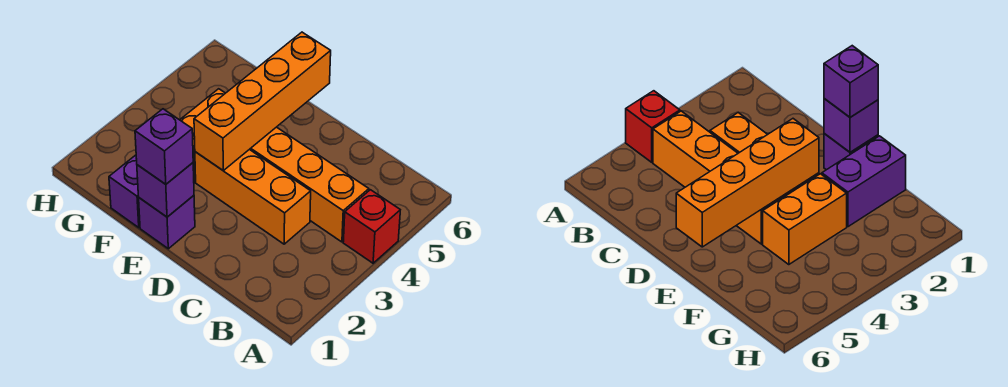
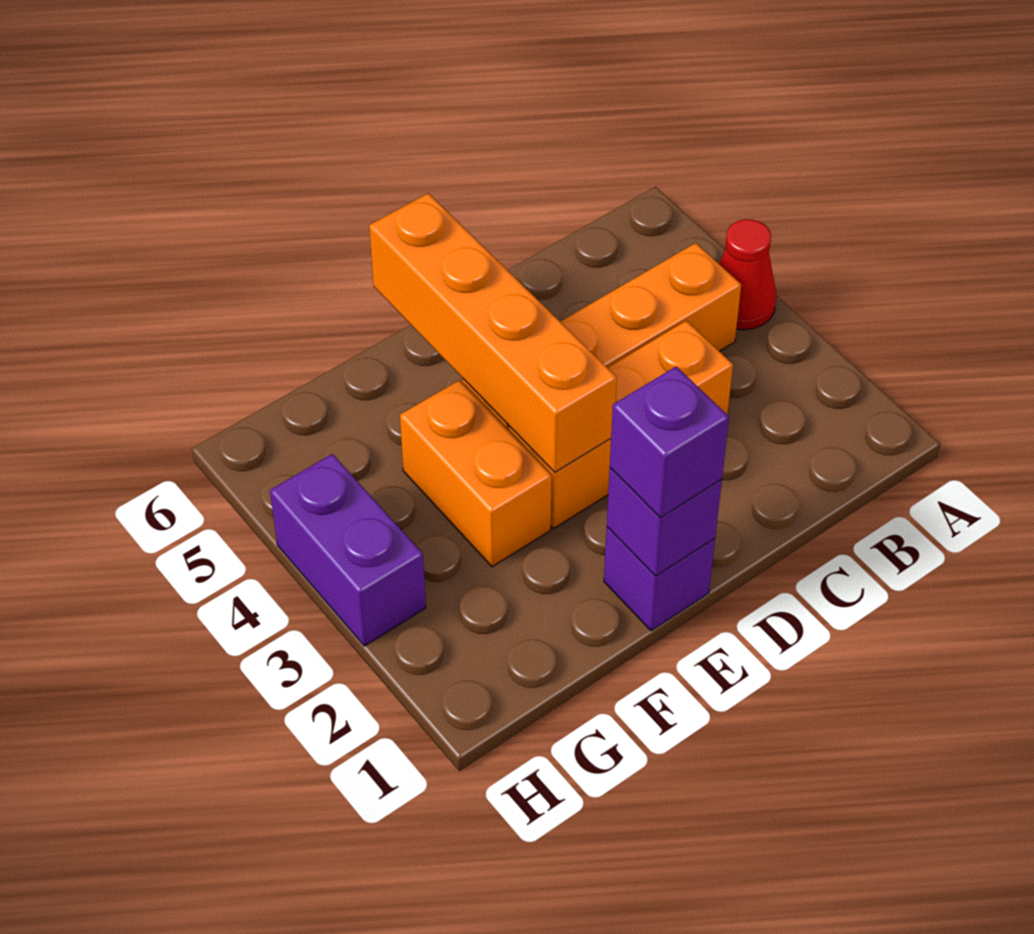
red brick A4 level 1 -> red cone A4 level 1
purple brick F1:F2 level 1 -> purple brick H3:H4 level 1

